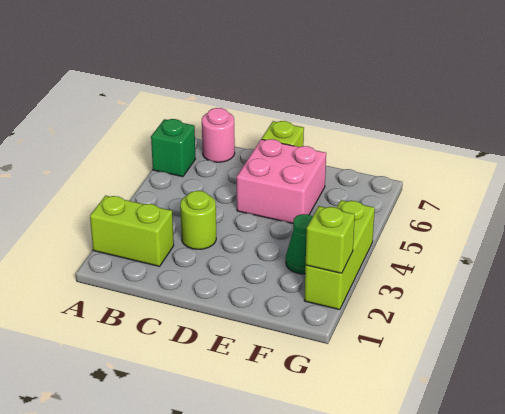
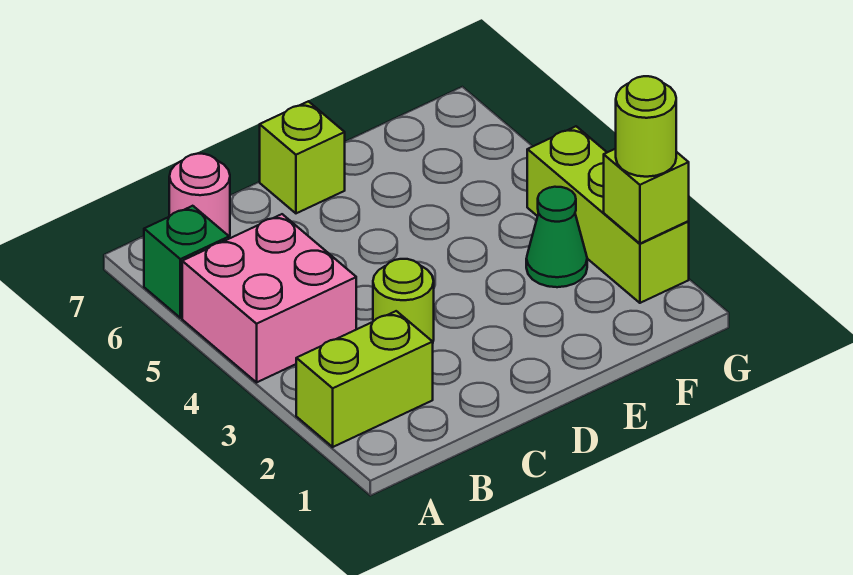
pink brick D5:E6 level 1 -> pink brick A4:B5 level 1
none -> lime round brick G2 level 3

